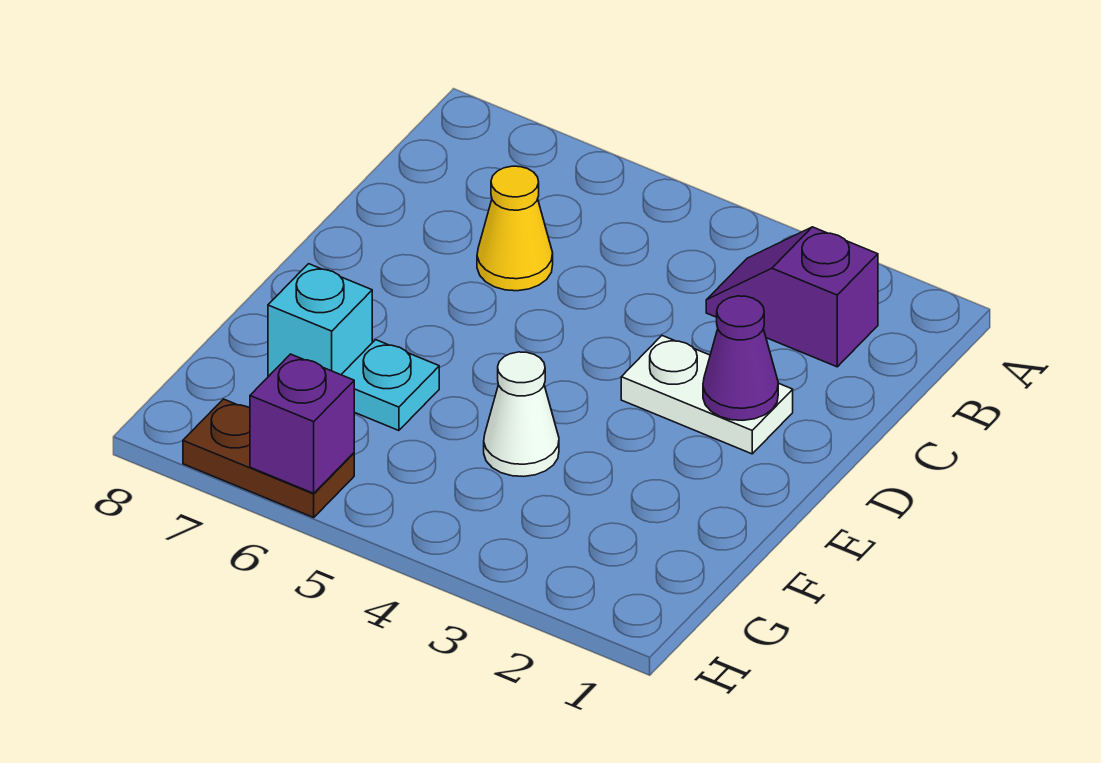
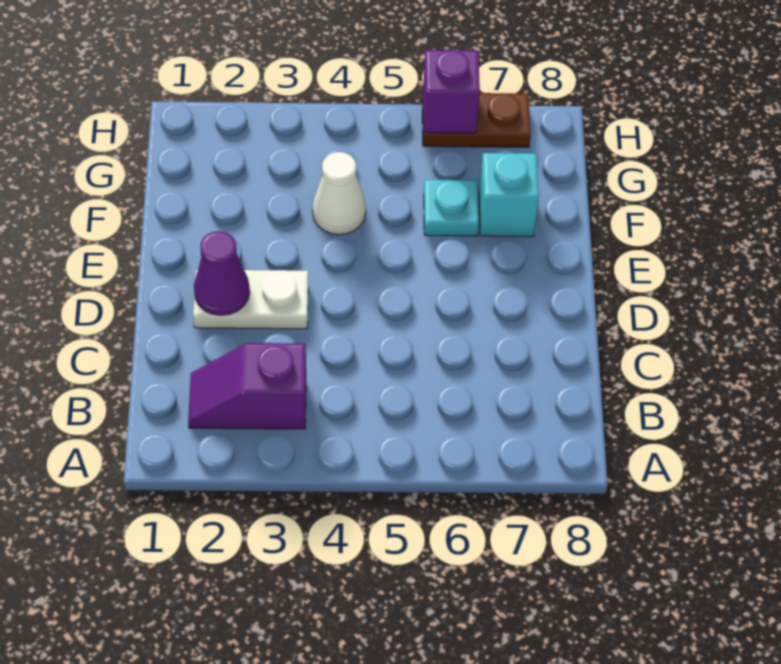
purple slope B2:B3 level 1 top 2 -> purple slope B2:B3 level 1 top 3
yellow cone C6 level 1 -> none

